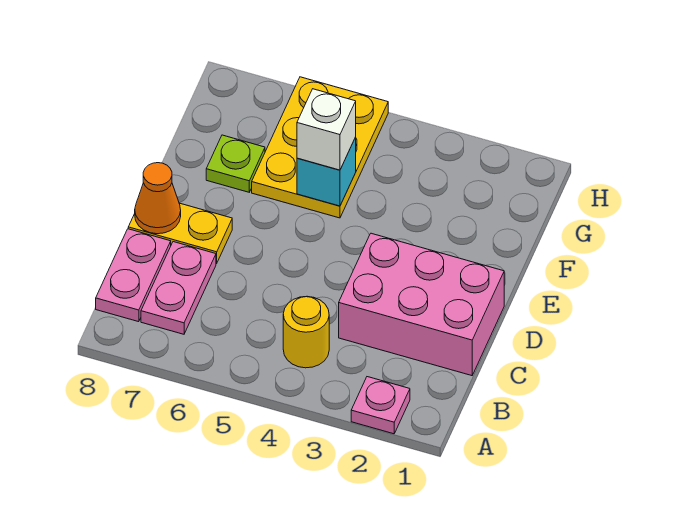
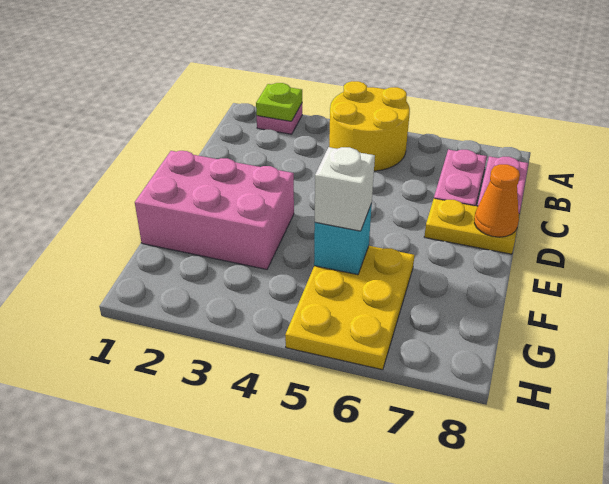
yellow round brick B4 level 1 -> yellow round brick A4:B5 level 1
pink brick C1:D3 level 1 -> pink brick E1:F3 level 1
lime plate F7 level 1 -> lime plate A2 level 2

